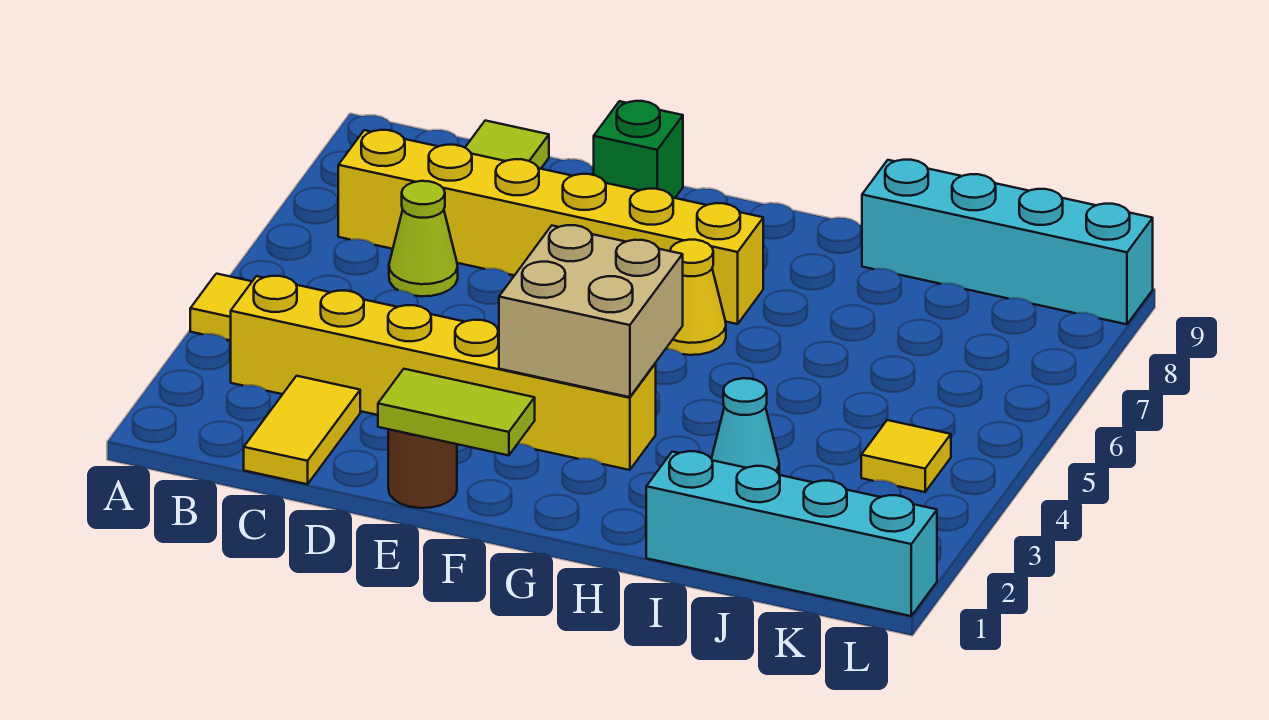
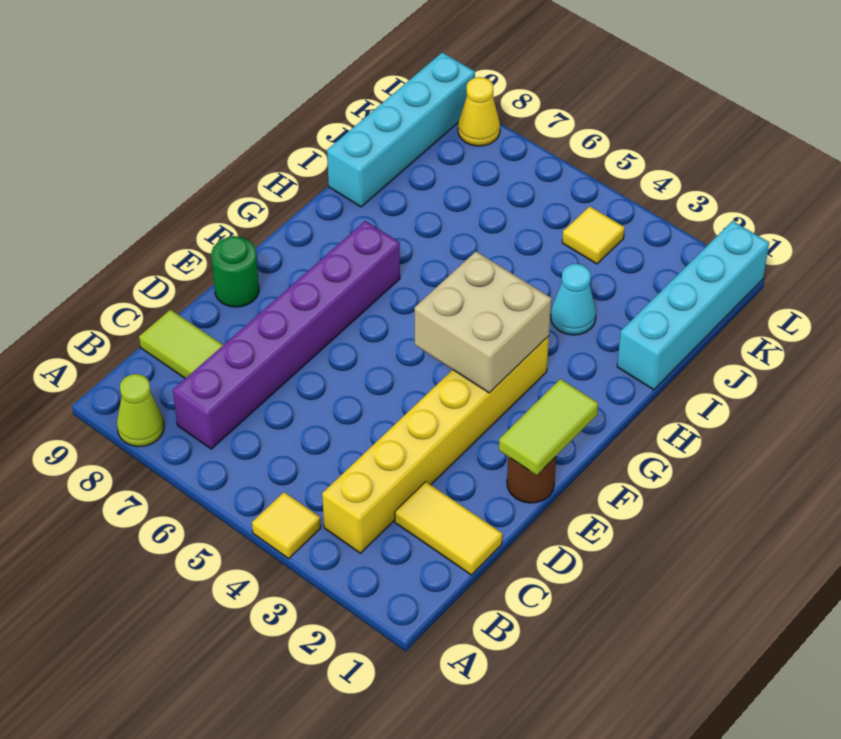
yellow brick B7:G7 level 1 -> purple brick B7:G7 level 1
lime cone C6 level 1 -> lime cone A8 level 1
green brick E9 level 1 -> green round brick E9 level 1
yellow cone G6 level 1 -> yellow cone L8 level 1

